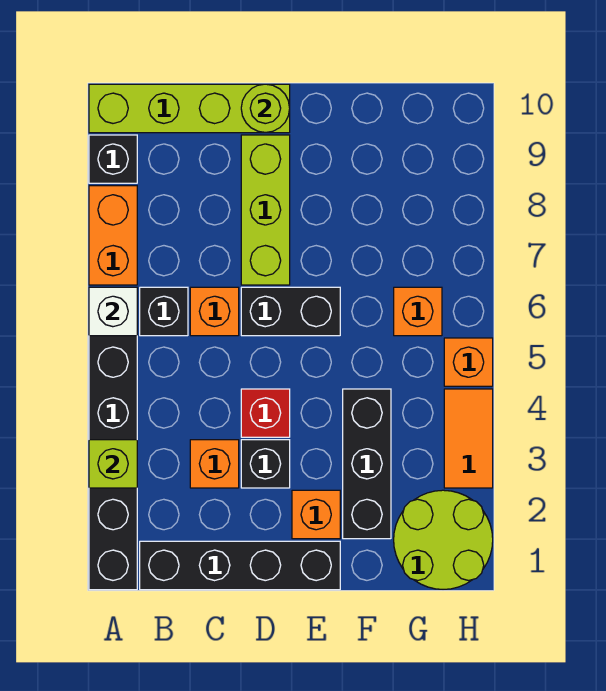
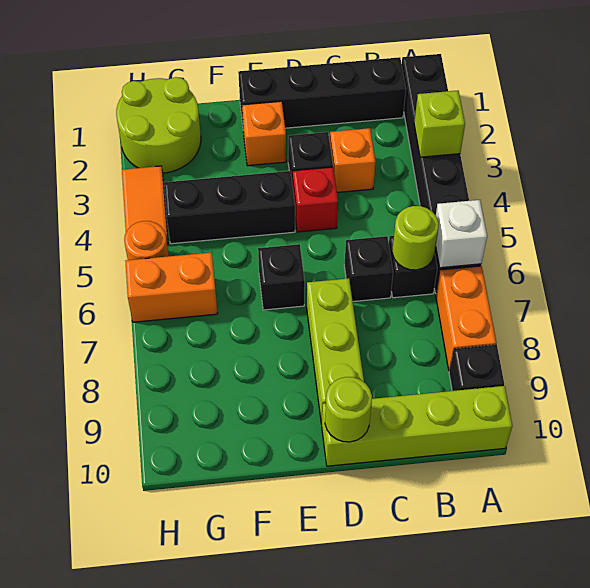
none -> lime round brick B6 level 2
orange brick C6 level 1 -> black brick C6 level 1
black brick D6:E6 level 1 -> black brick E6 level 1
black brick F2:F4 level 1 -> black brick E4:G4 level 1
orange brick G6 level 1 -> orange brick G6:H6 level 1
orange brick H5 level 1 -> orange round brick H5 level 1

